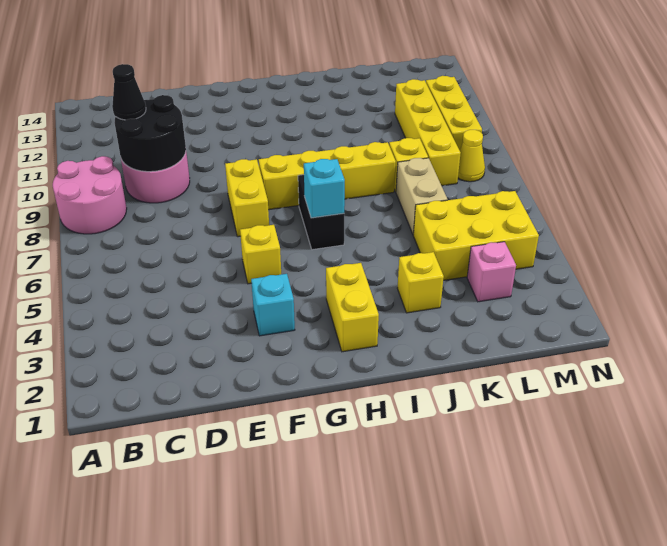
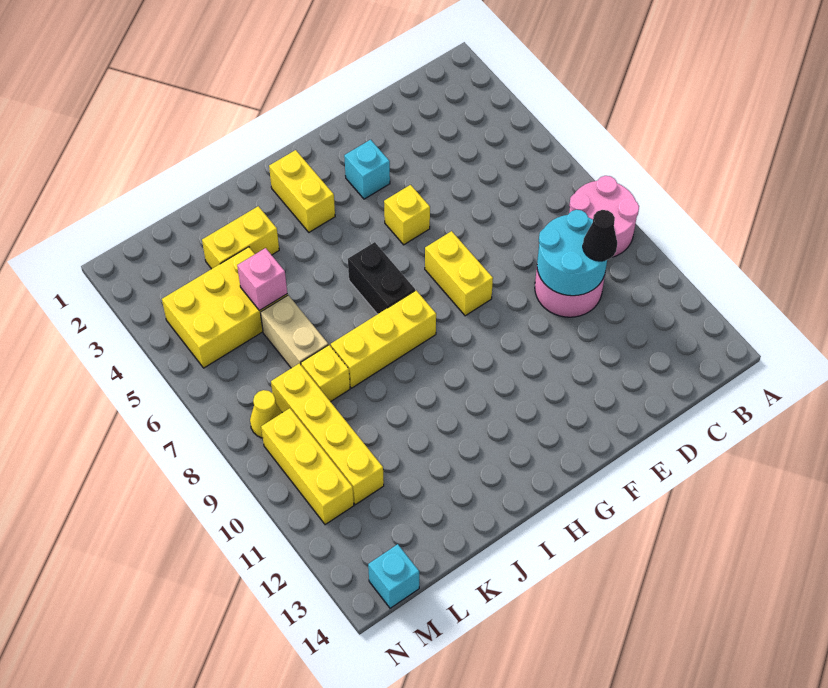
black round brick C9:D10 level 2 -> cyan round brick C9:D10 level 2
yellow brick G8:J8 level 1 -> yellow brick H8:J8 level 1
cyan brick H6 level 2 -> cyan brick M14 level 1
yellow brick J3 level 1 -> yellow brick J3:K3 level 1
pink brick L3 level 1 -> pink brick K5 level 2

